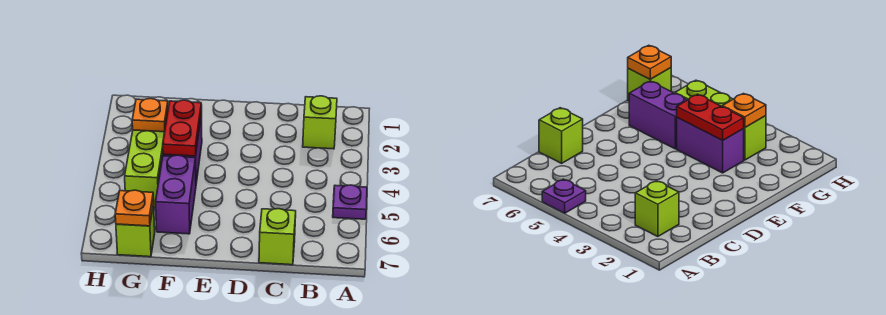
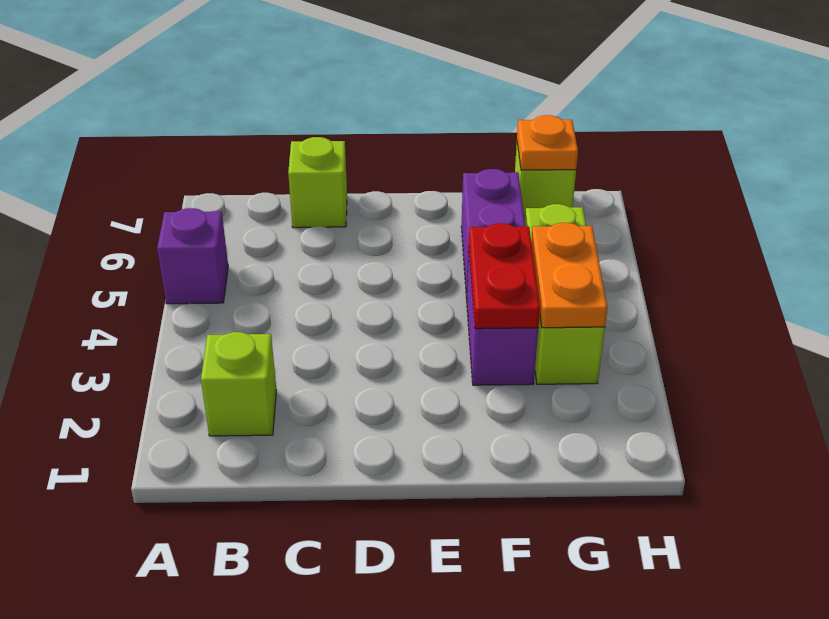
purple plate A5 level 1 -> purple brick A5 level 1
orange plate G3 level 2 -> orange plate G3:G4 level 2

